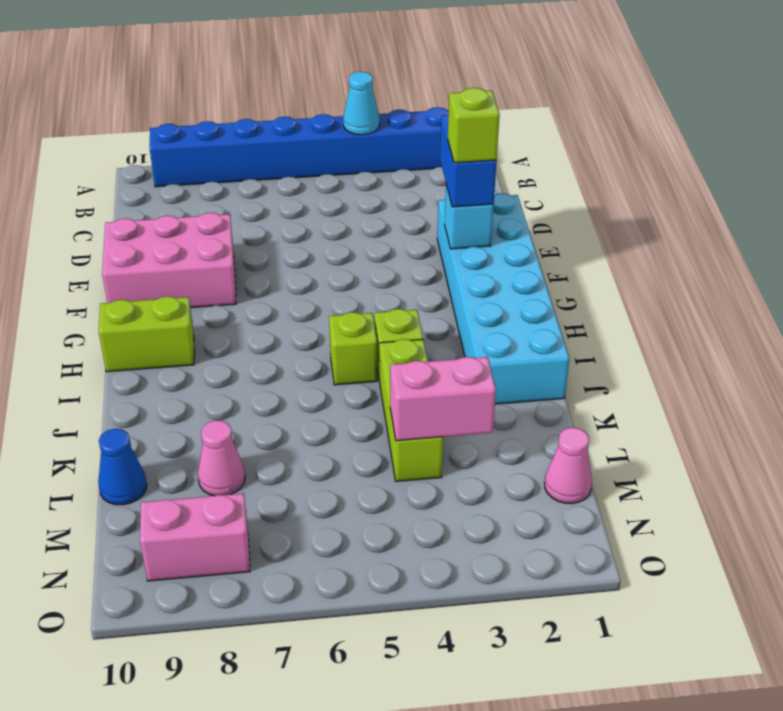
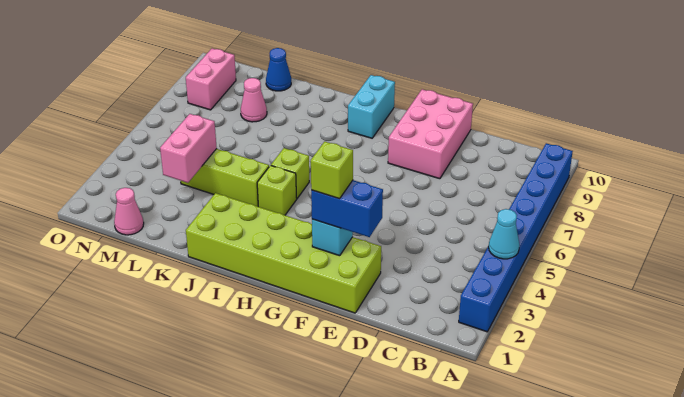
cyan brick E1:J2 level 1 -> lime brick E1:J2 level 1
lime brick H9:H10 level 1 -> cyan brick H9:H10 level 1

